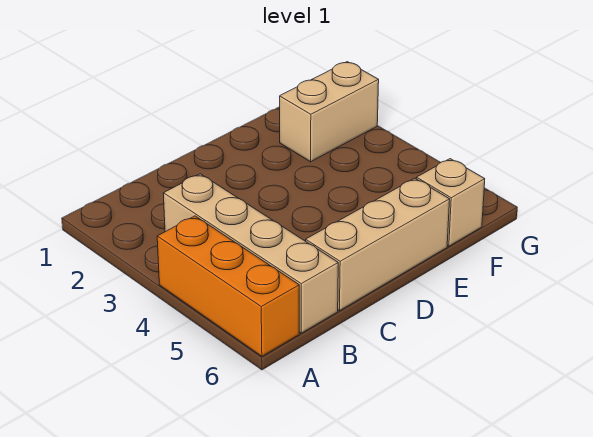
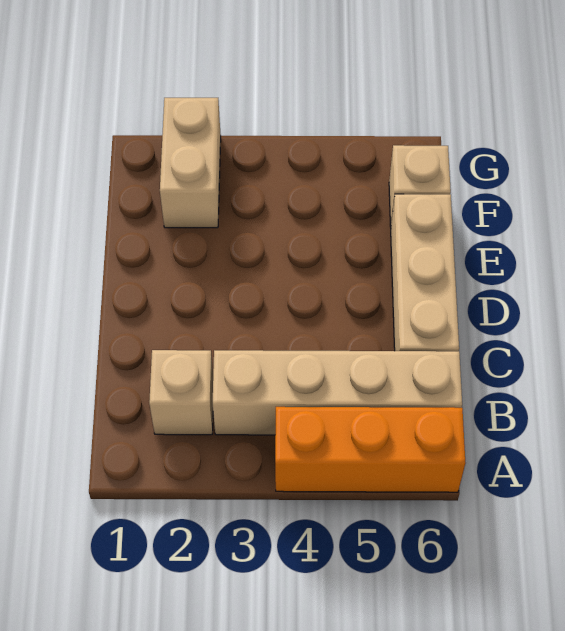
none -> tan brick B2 level 1

